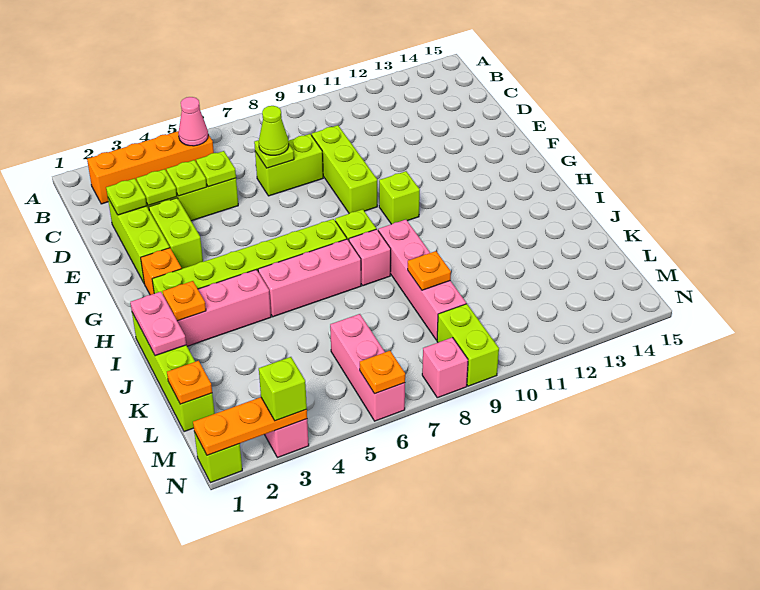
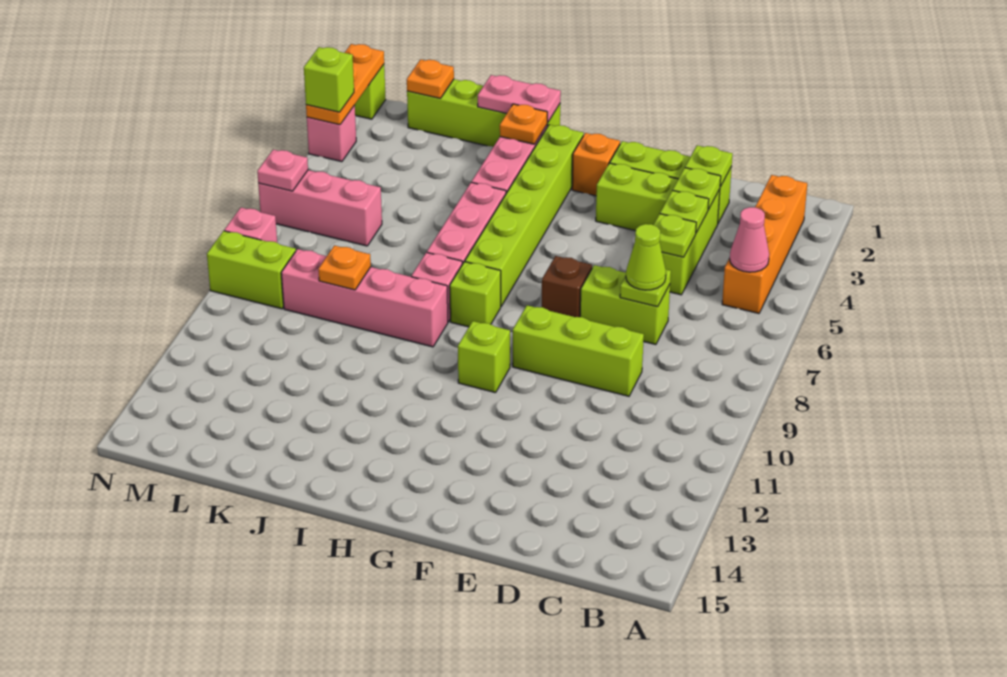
lime brick D7:D8 level 1 -> lime brick D7:E7 level 1
none -> brown brick F7 level 1
orange plate N6 level 2 -> pink plate N6 level 2

